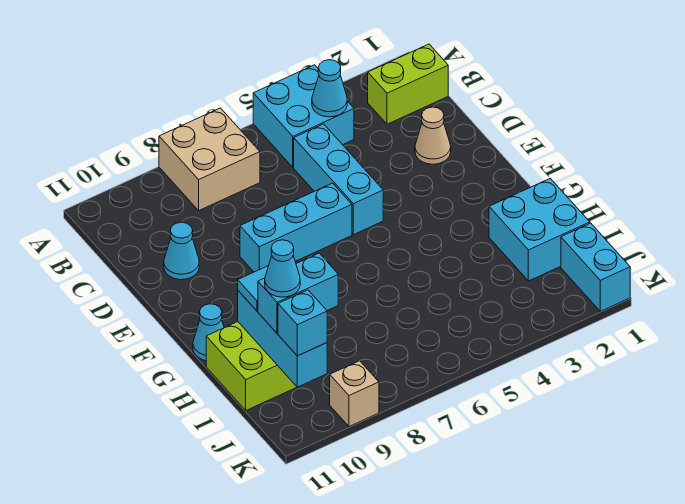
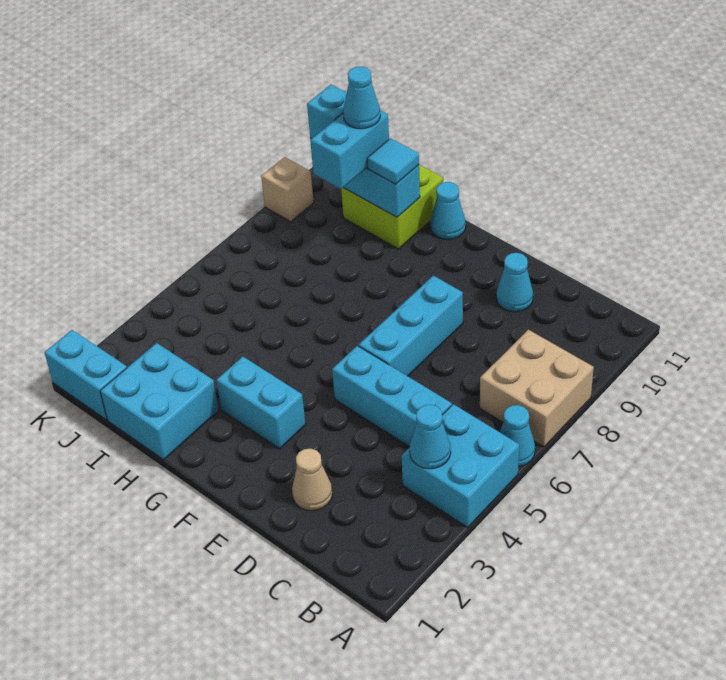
none -> cyan cone A6 level 1
lime brick B1:B2 level 1 -> none
none -> cyan brick F3:G3 level 1

